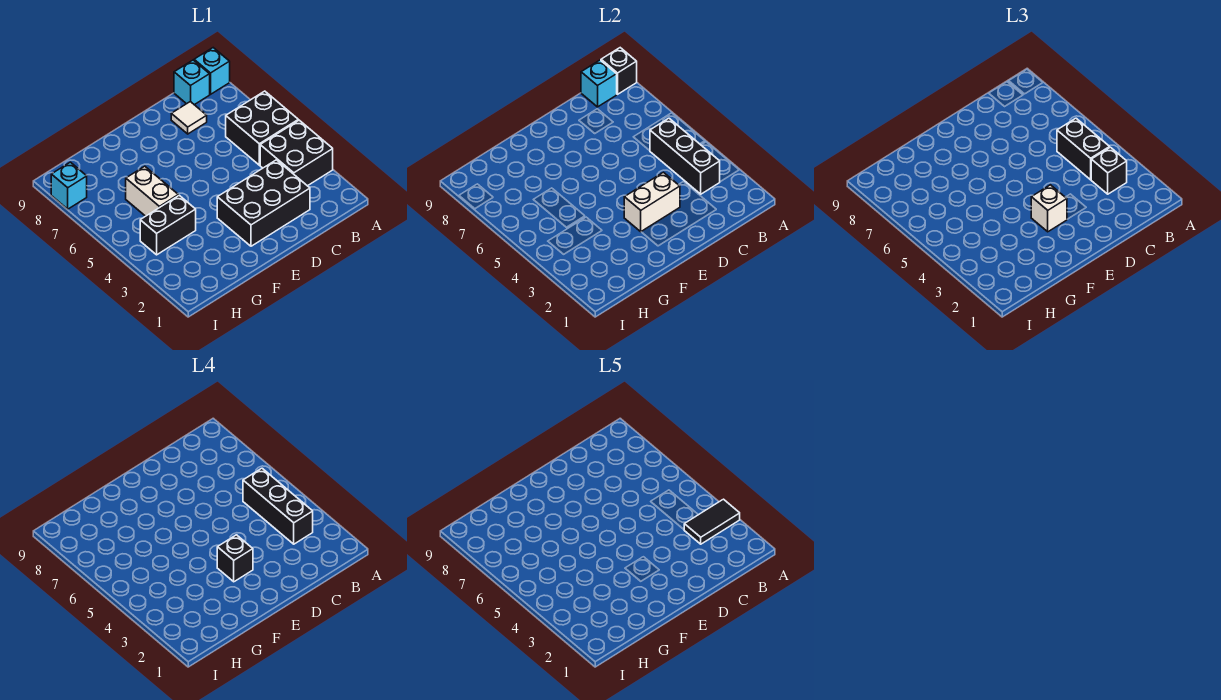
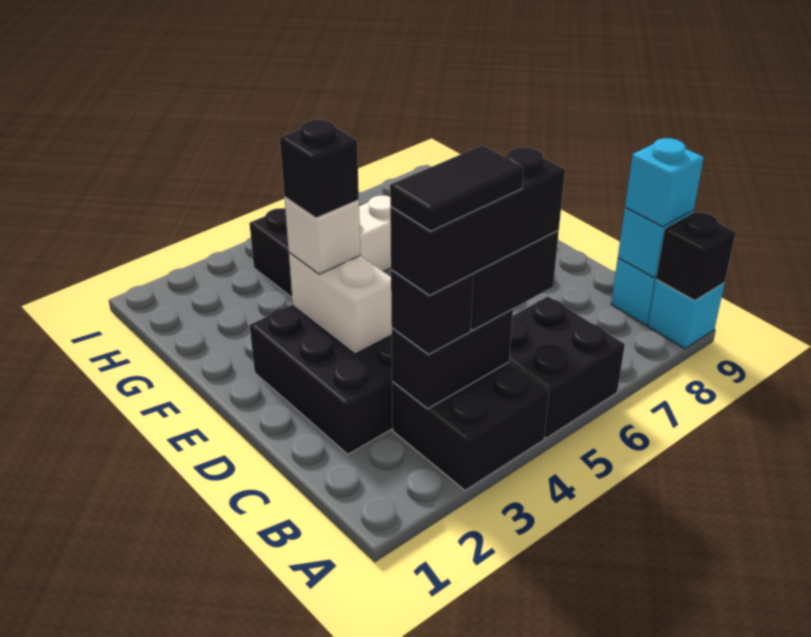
black tile A3:B3 level 5 -> black tile B3:B4 level 5
black brick B3:B5 level 2 -> black brick B3:B4 level 2
white tile C8 level 1 -> none
cyan brick I8 level 1 -> cyan brick B9 level 3

